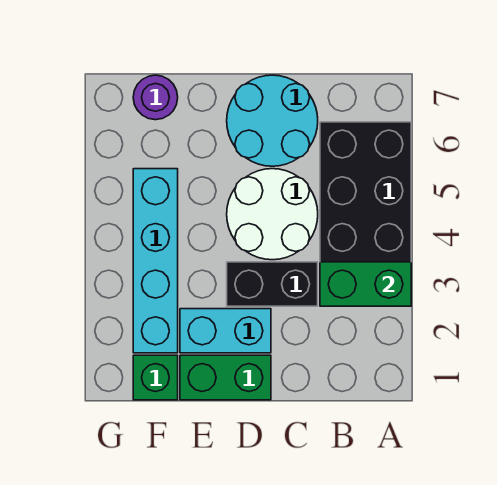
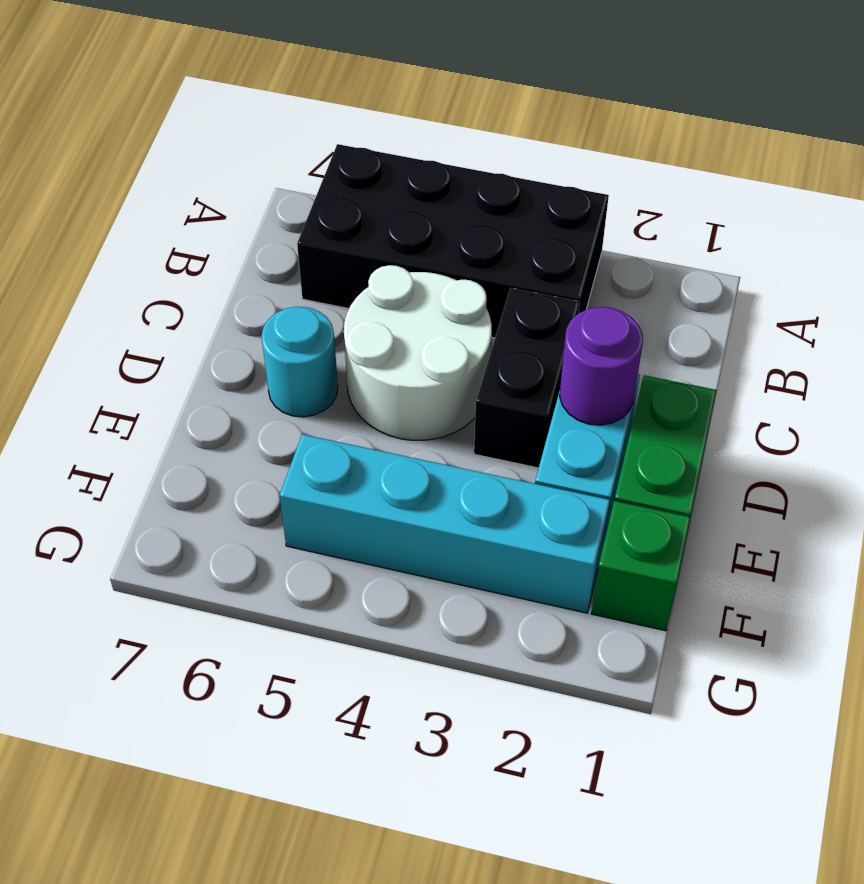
green brick A3:B3 level 2 -> none
cyan round brick C6:D7 level 1 -> cyan round brick D6 level 1
purple round brick F7 level 1 -> purple round brick D2 level 2

